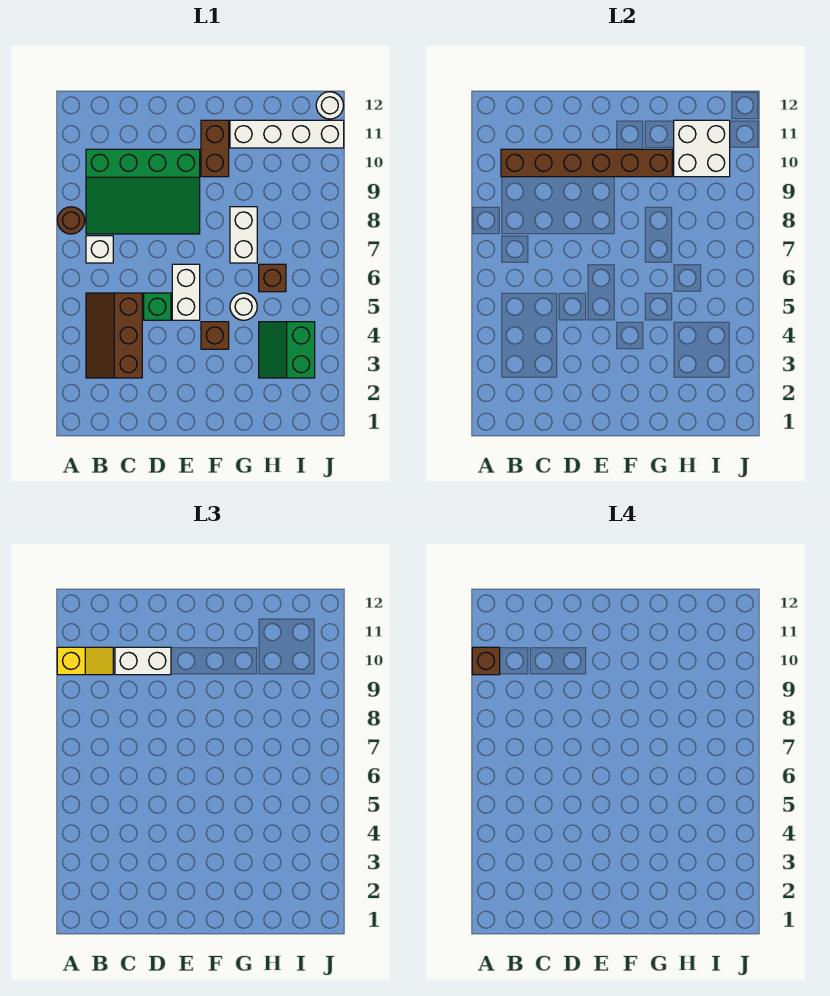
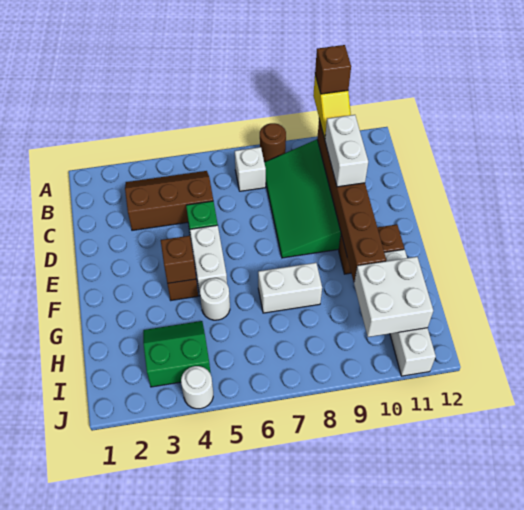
white brick E5:E6 level 1 -> white brick E5:F5 level 1
brown brick H6 level 1 -> brown brick F4 level 2
white round brick J12 level 1 -> white round brick J4 level 1

